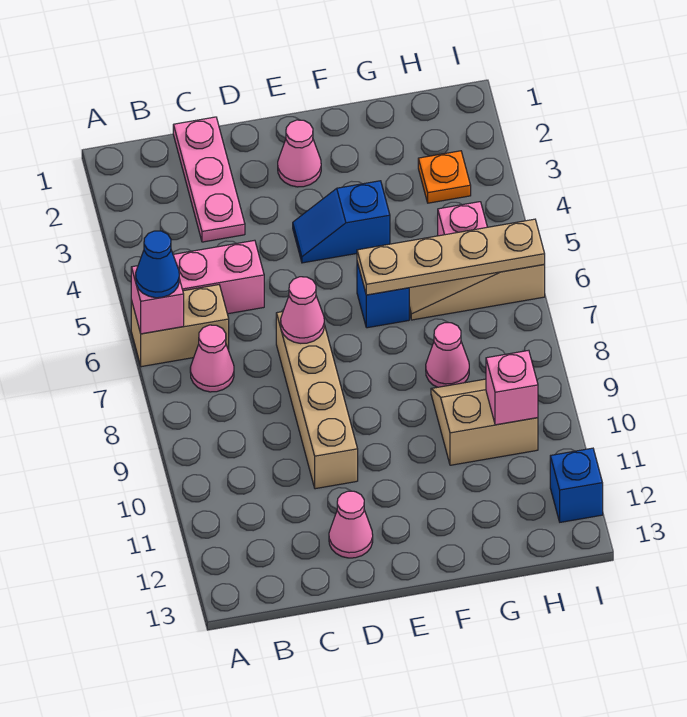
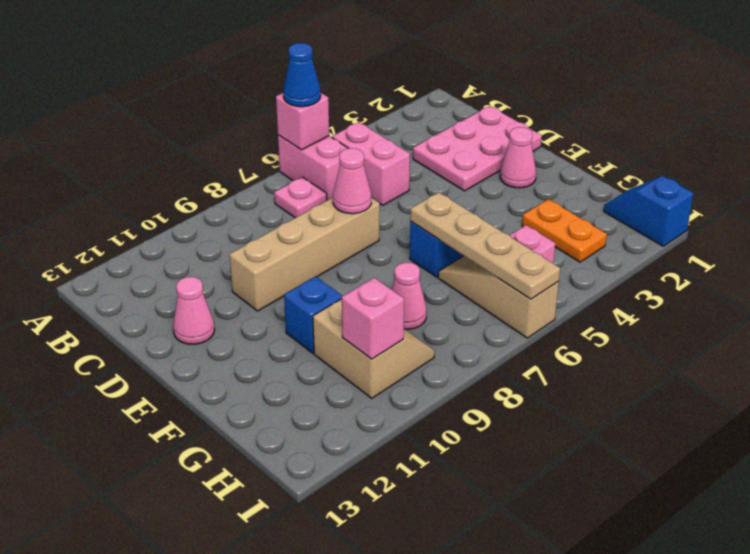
tan brick A6:B6 level 1 -> pink brick A6:B6 level 1
pink cone B7 level 1 -> pink plate B7 level 1
pink plate C1:C3 level 1 -> pink plate C1:D3 level 1
blue slope E4:F4 level 1 top F -> blue slope H1:I1 level 1 top I
orange plate H3 level 1 -> orange plate G3:H3 level 1
blue brick I12 level 1 -> blue brick F10 level 1

